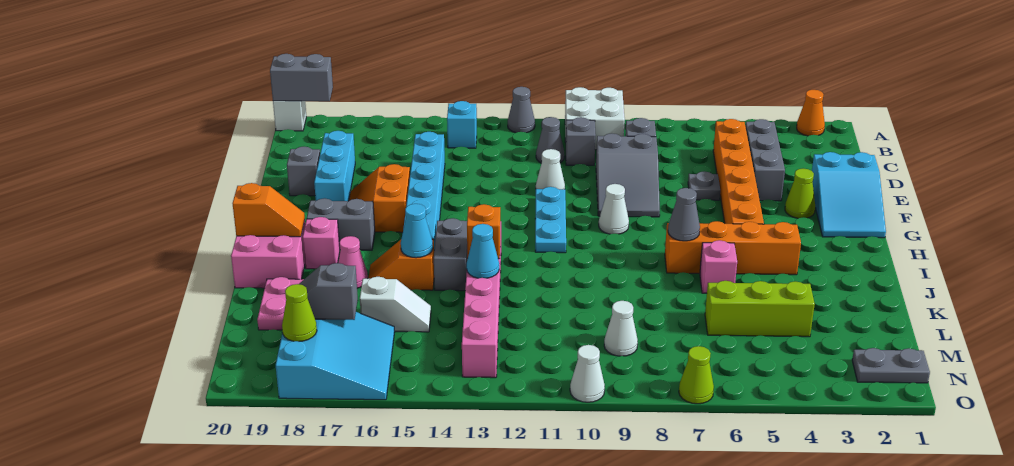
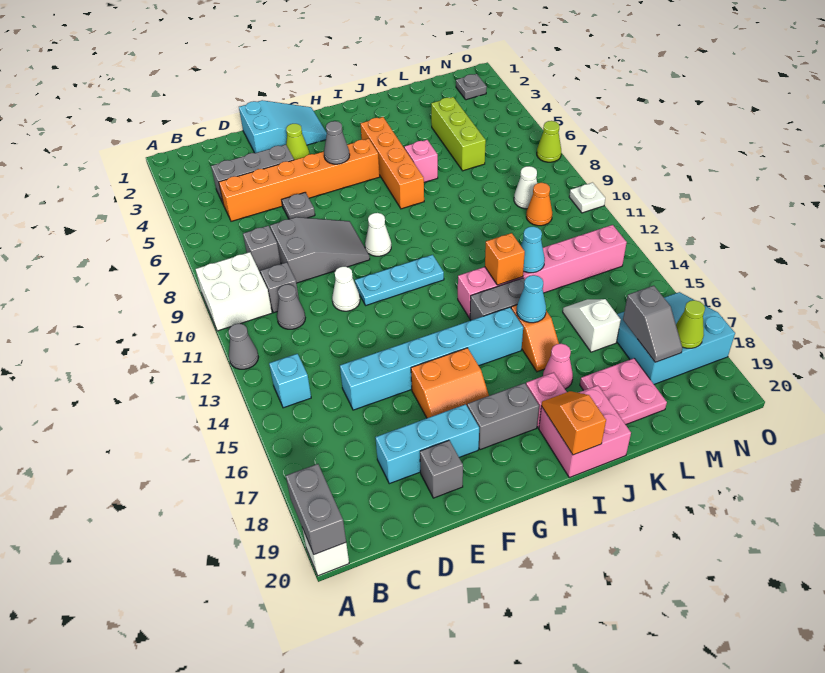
orange cone A2 level 1 -> orange cone M10 level 1
grey brick H17:H18 level 1 -> grey brick G18:H18 level 1
grey cone I7 level 2 -> grey cone G5 level 2
grey plate N1:N2 level 1 -> grey plate N2 level 1
white cone O10 level 1 -> white plate O10 level 1

